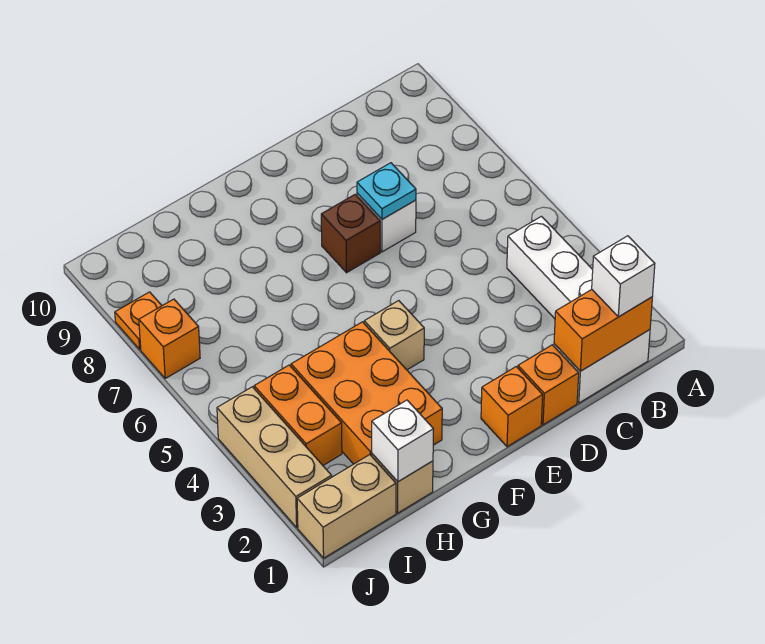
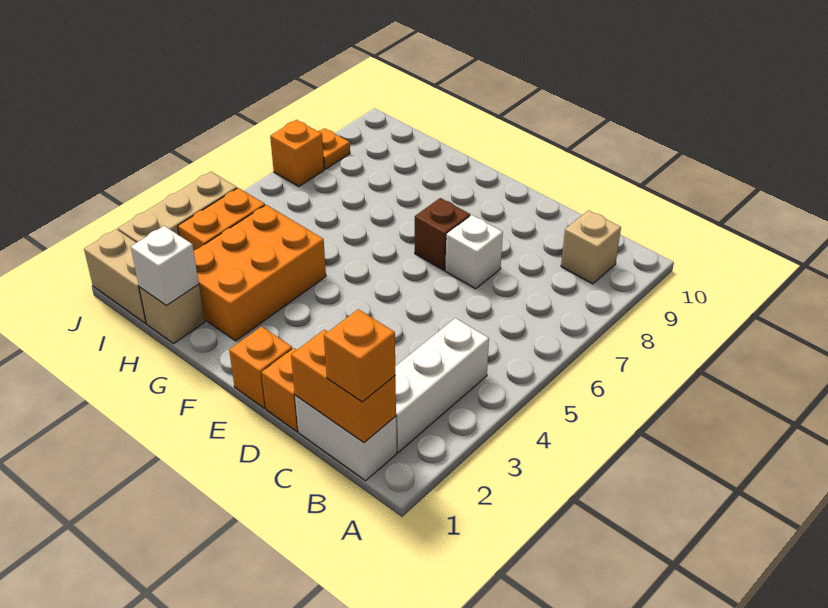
white brick B1 level 3 -> orange brick B1 level 3
cyan plate D7 level 2 -> none
tan brick F4 level 1 -> tan brick B9 level 1

